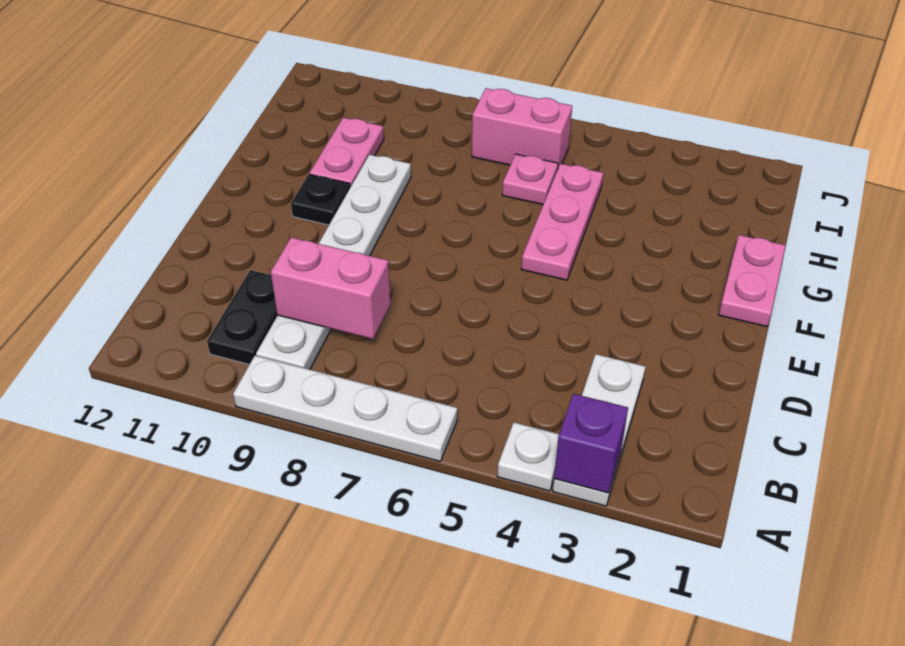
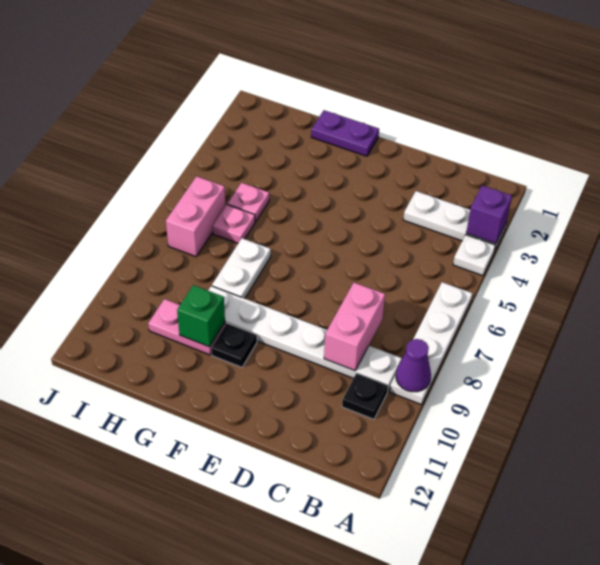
none -> purple cone A9 level 2
black plate B10:C10 level 1 -> black plate B10 level 1
pink plate F1:G1 level 1 -> purple plate F1:G1 level 1
pink plate F5:H5 level 1 -> pink plate H5 level 1
none -> white plate G7:G8 level 1
none -> green brick G10 level 2

